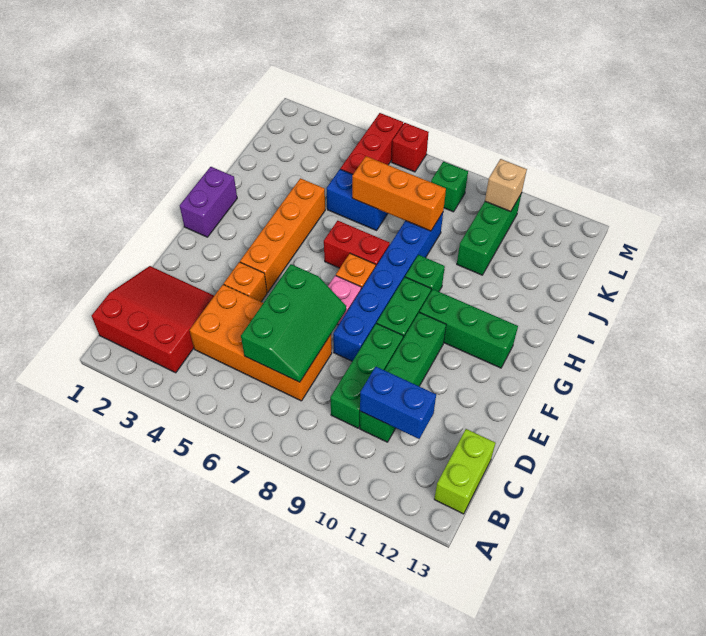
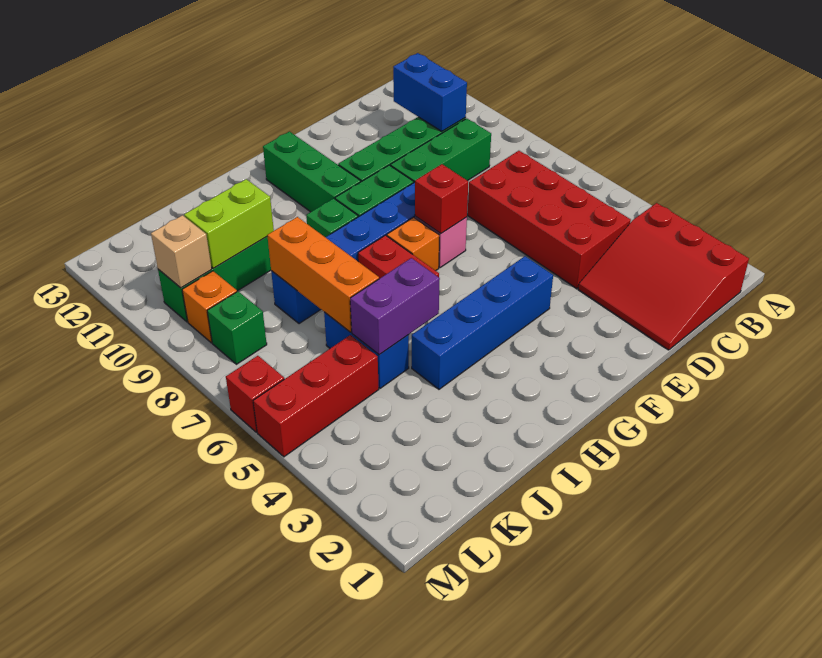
lime brick B13:C13 level 1 -> lime brick J10:K10 level 2
orange brick C4:D7 level 1 -> red brick C4:D7 level 1
green slope C6:E7 level 2 top 6 -> none
orange brick E4 level 1 -> orange brick L9 level 1
orange brick F4:I4 level 1 -> blue brick F4:I4 level 1
none -> red brick F7 level 2
purple brick G1:H1 level 1 -> purple brick I5:J5 level 2

